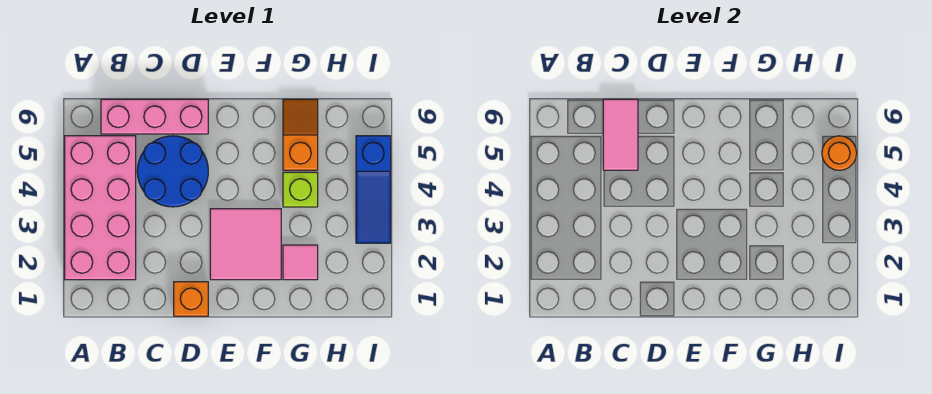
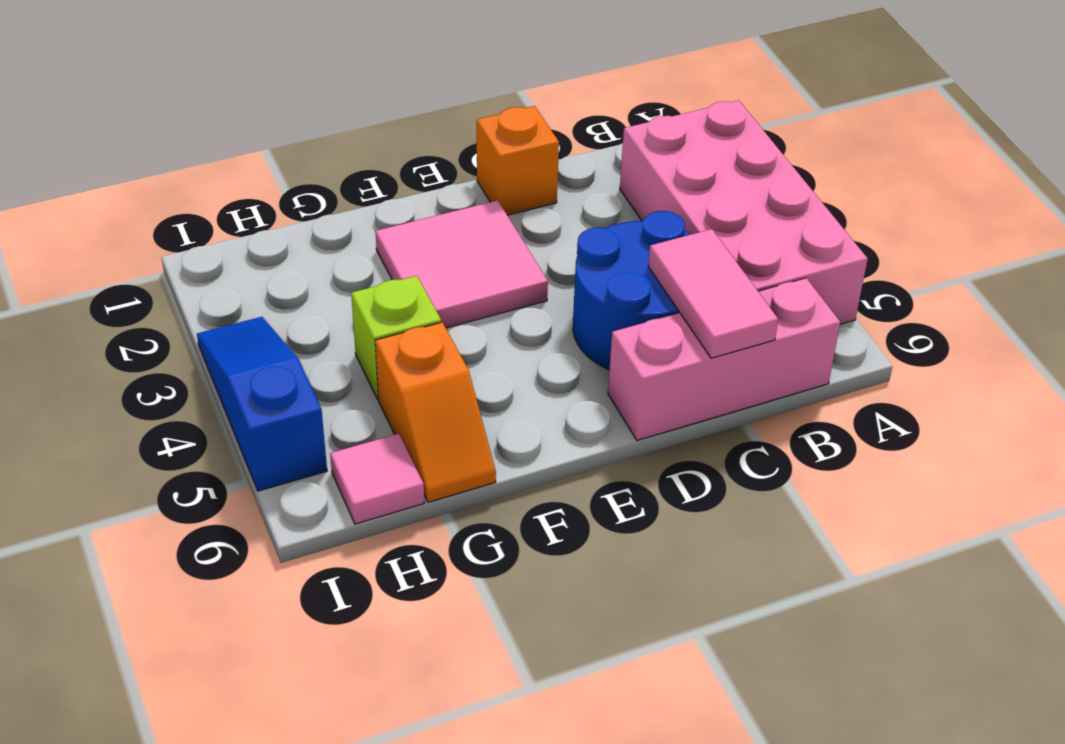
pink tile G2 level 1 -> pink tile H6 level 1
orange round brick I5 level 2 -> none

